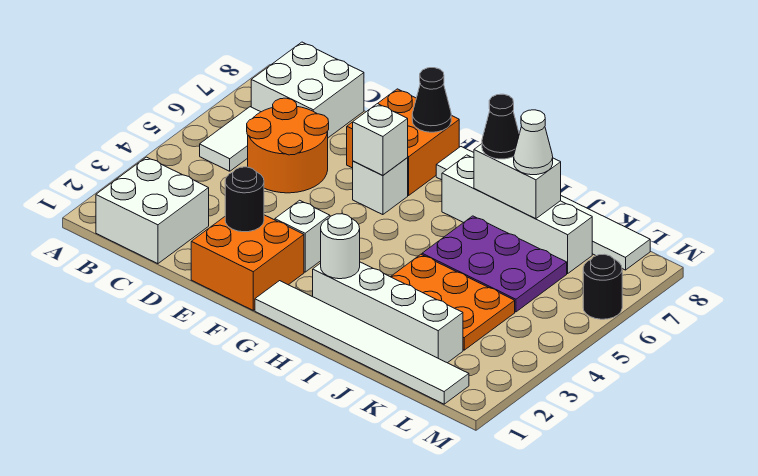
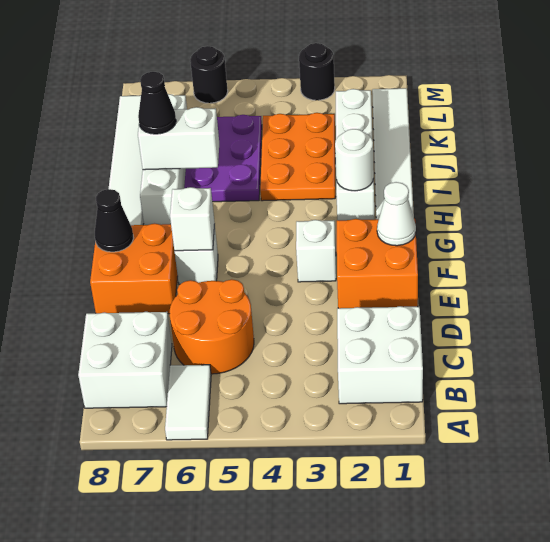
white tile B5:B6 level 1 -> white tile A6:B6 level 1
black round brick E2 level 2 -> black round brick M3 level 1
white brick I7:J7 level 2 -> white brick I6:I7 level 2
white cone J7 level 3 -> white cone F1 level 2

